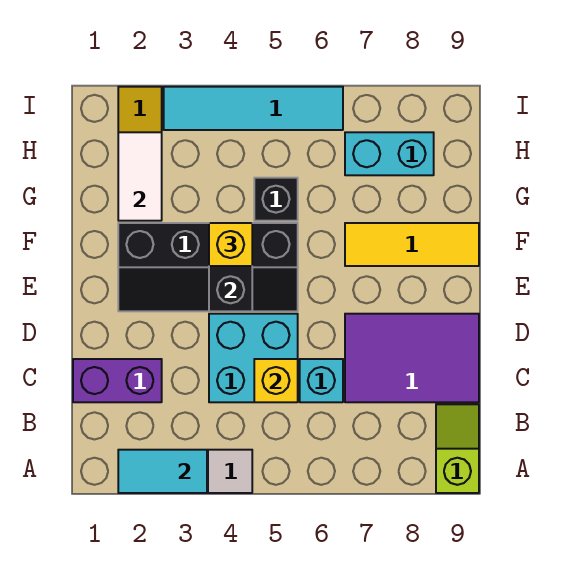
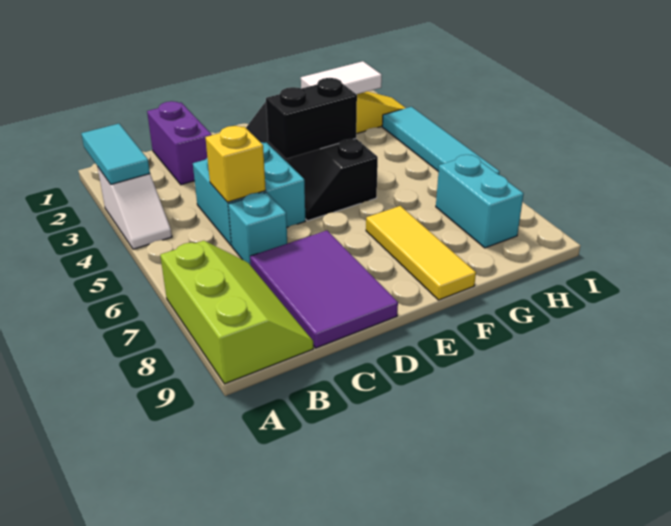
lime slope A9:B9 level 1 top A -> lime slope A7:B9 level 1 top A
yellow brick F4 level 3 -> none
black brick G5 level 1 -> none

